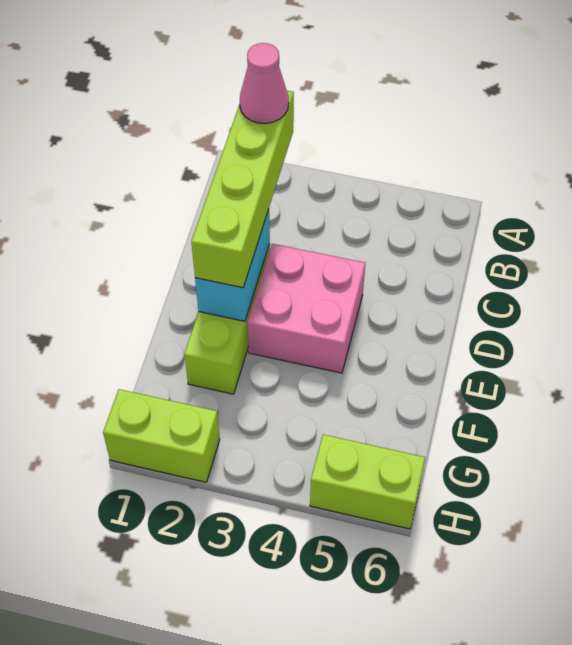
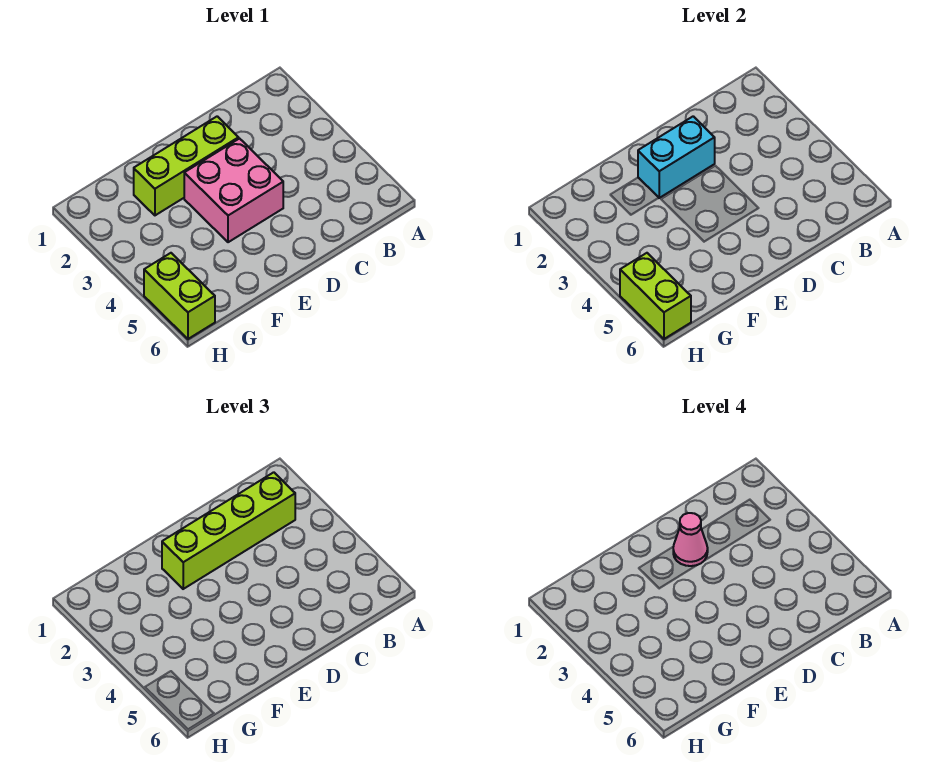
pink cone B2 level 4 -> pink cone D2 level 4
lime brick H1:H2 level 1 -> lime brick H5:H6 level 2

